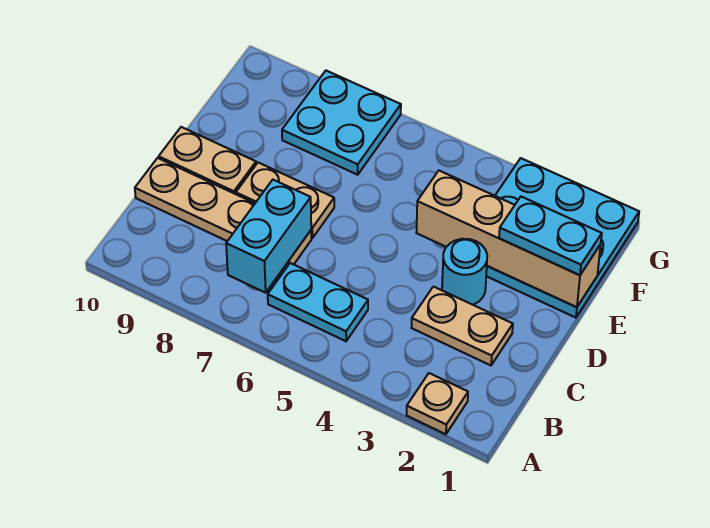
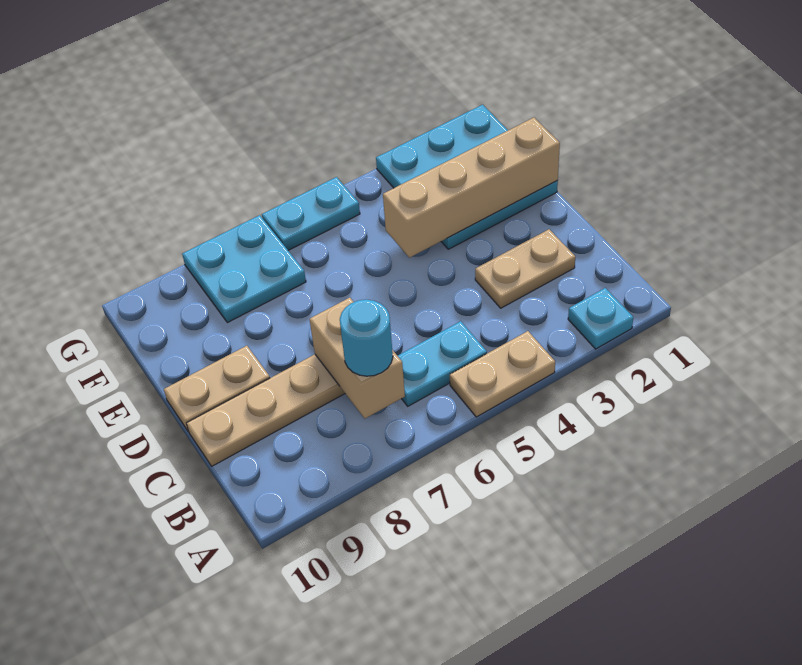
tan plate A2 level 1 -> cyan plate A2 level 1
cyan brick B7:C7 level 2 -> tan brick B7:C7 level 2
cyan round brick D3 level 1 -> cyan round brick B7 level 3
tan plate D7:D8 level 1 -> tan plate A4:A5 level 1
cyan plate E1:E2 level 3 -> cyan plate G5:G6 level 1

